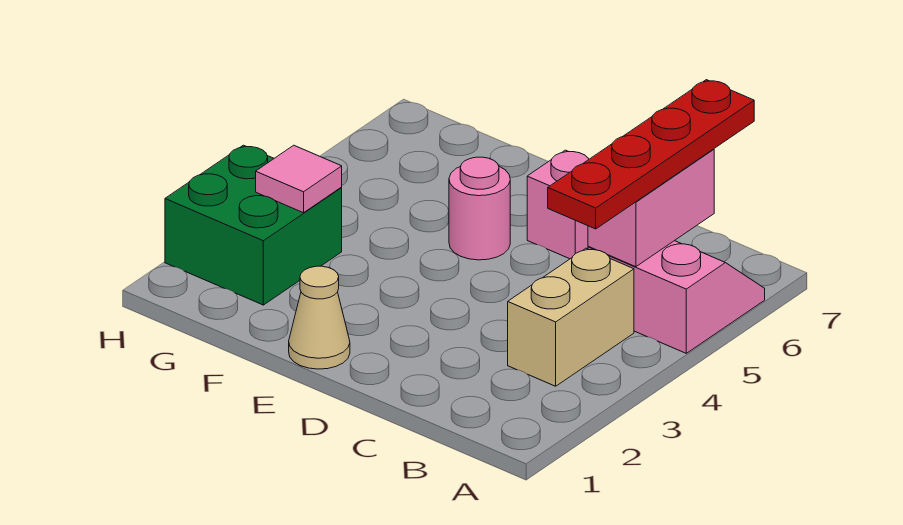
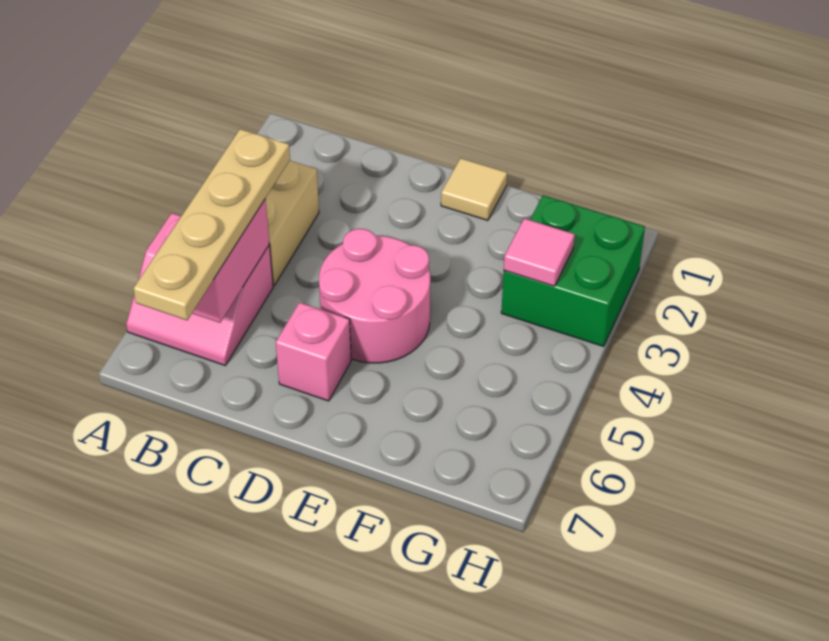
red plate B4:B7 level 3 -> tan plate B4:B7 level 3
tan cone E1 level 1 -> tan tile E1 level 1
pink round brick E5 level 1 -> pink round brick D4:E5 level 1

